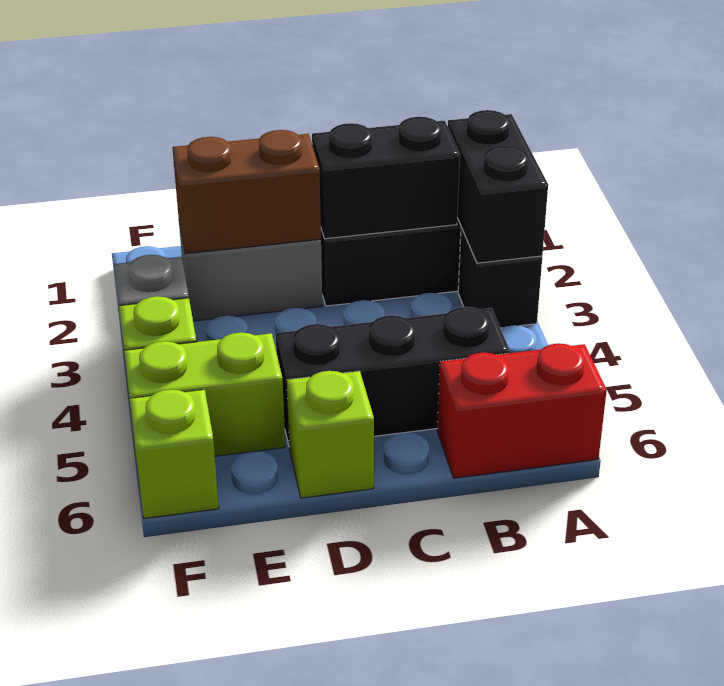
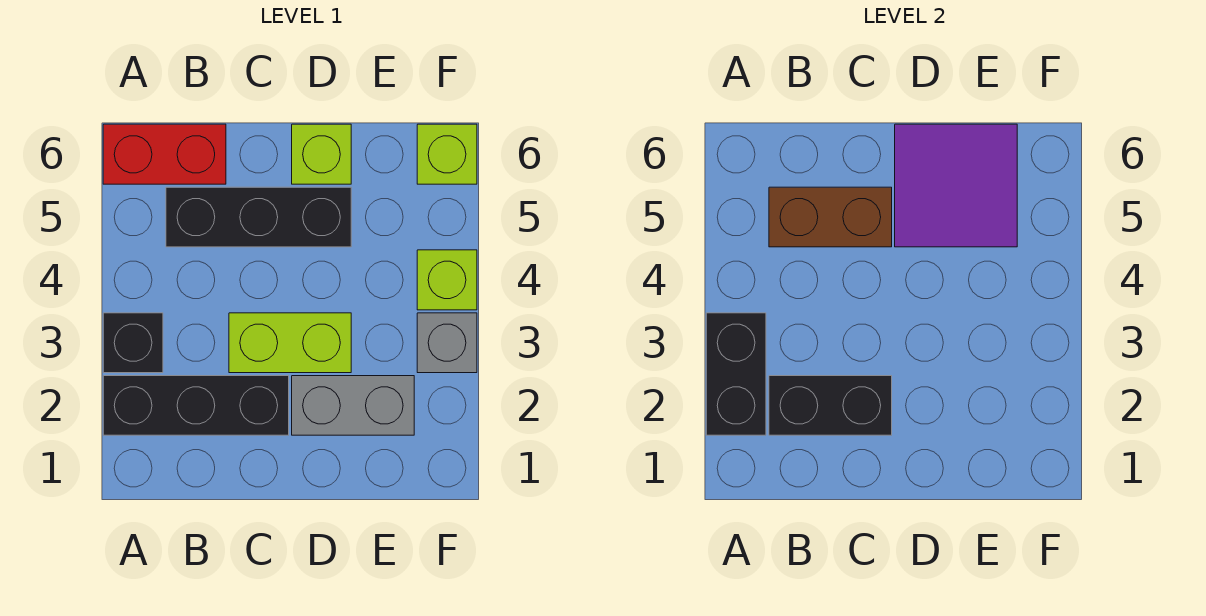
brown brick D2:E2 level 2 -> brown brick B5:C5 level 2
none -> purple tile D5:E6 level 2
lime brick E5:F5 level 1 -> lime brick C3:D3 level 1

